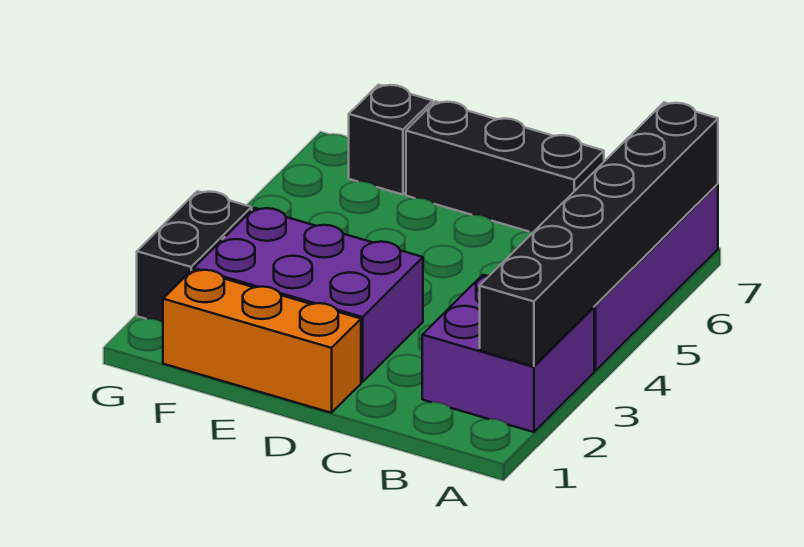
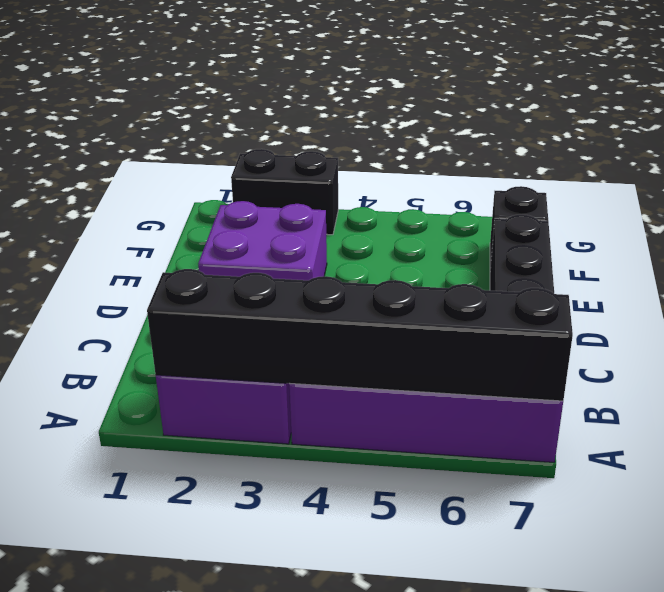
orange brick D1:F1 level 1 -> none
purple brick D2:F3 level 1 -> purple brick D2:E3 level 1

